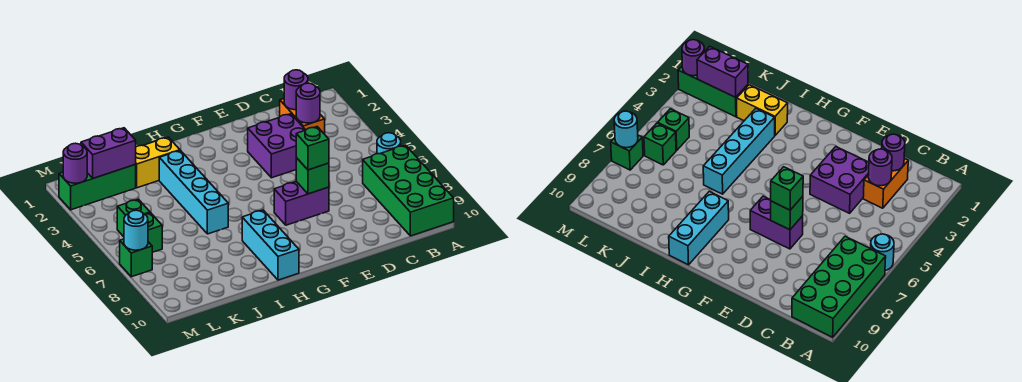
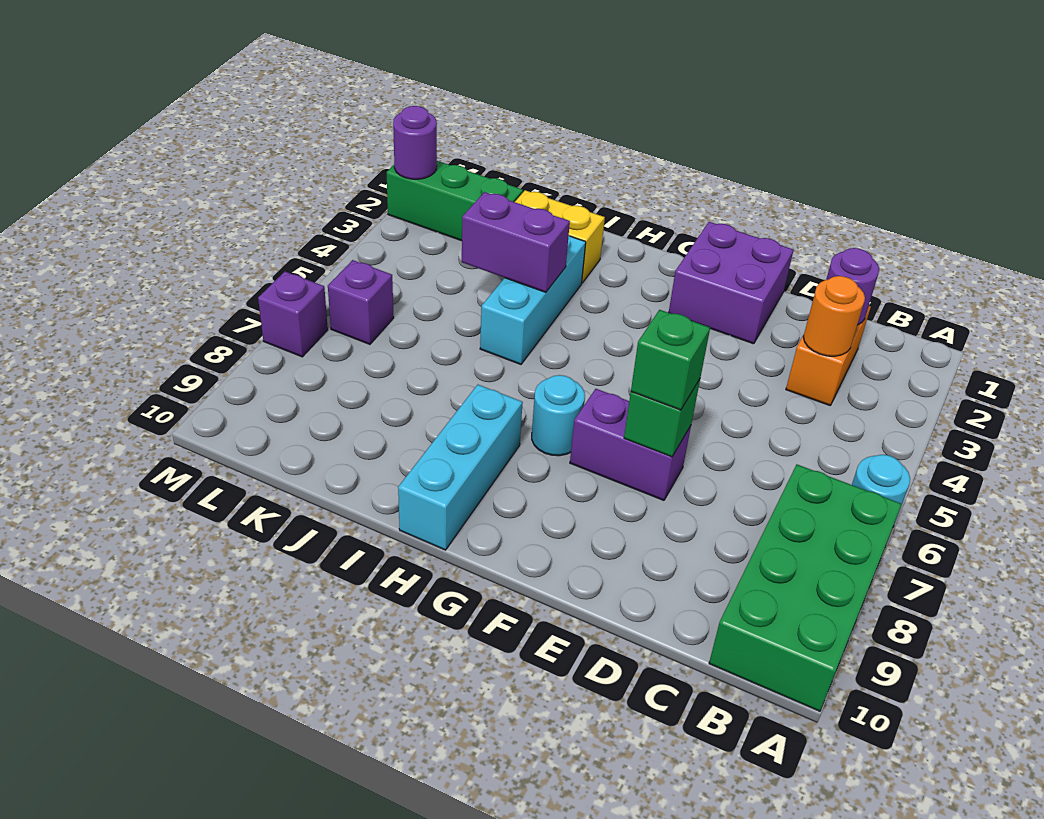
purple round brick C3 level 2 -> orange round brick C3 level 2
purple brick D3:E4 level 1 -> purple brick E1:F2 level 1
cyan brick I3:I6 level 1 -> cyan brick I3:I5 level 1
purple brick K2:L2 level 2 -> purple brick I4:J4 level 2
green brick L5 level 1 -> none
green brick L6 level 1 -> purple brick L6 level 1
green brick M7 level 1 -> purple brick M7 level 1
cyan round brick M7 level 2 -> cyan round brick G7 level 1

